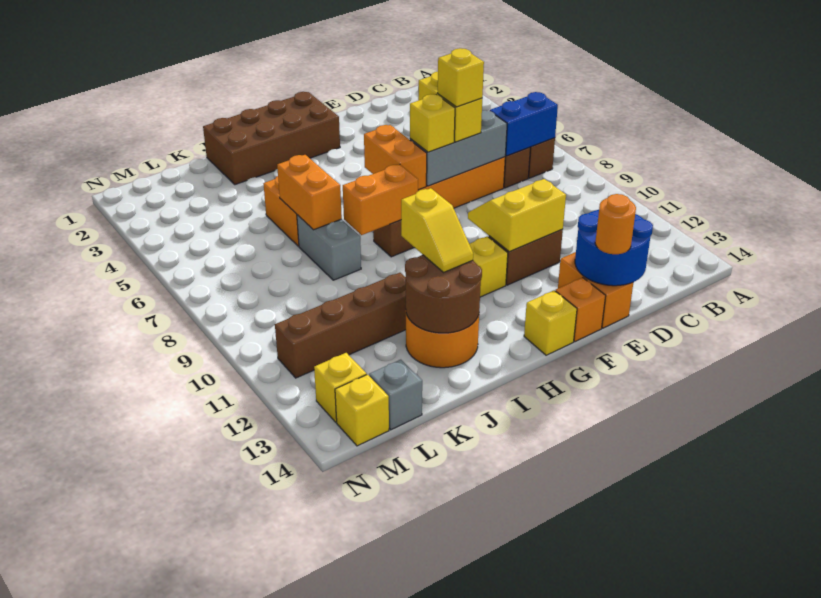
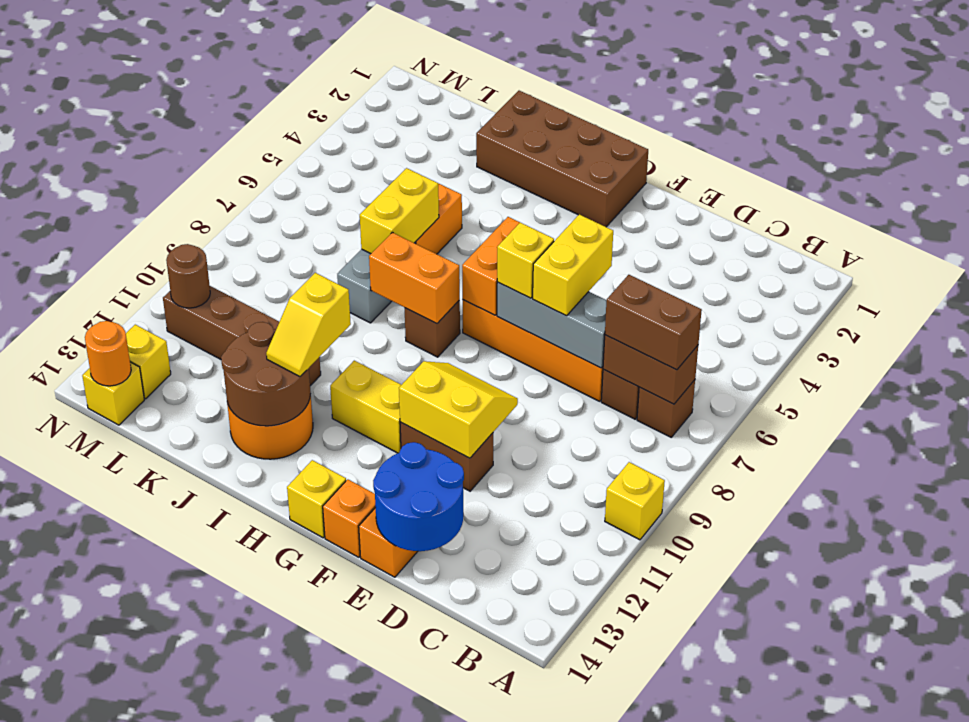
blue brick B7:C7 level 2 -> brown brick B7:C7 level 2
none -> brown brick B7:C7 level 3
yellow brick E7 level 4 -> yellow brick A10 level 1
orange round brick E14 level 3 -> orange round brick M14 level 2
orange brick J6:J7 level 2 -> yellow brick J6:J7 level 2
grey brick L14 level 1 -> none
none -> brown round brick M11 level 2

